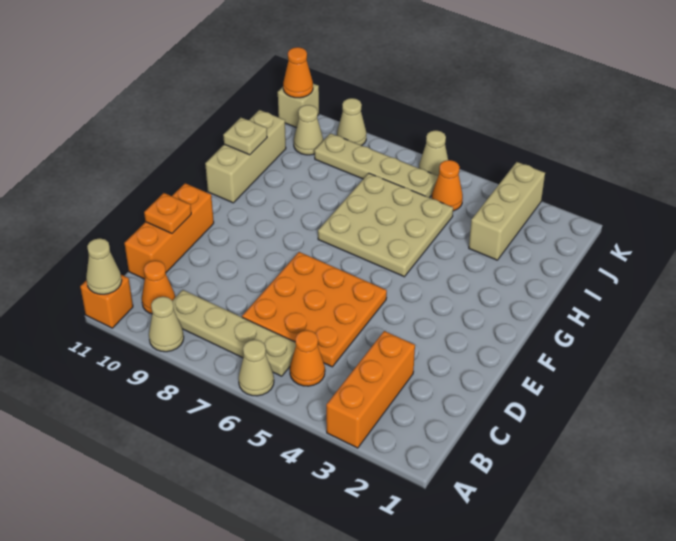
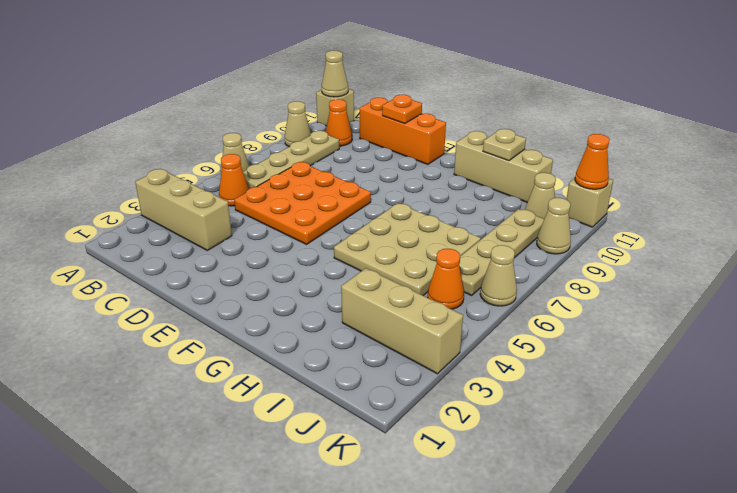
orange brick A3:C3 level 1 -> tan brick A3:C3 level 1
orange brick A11 level 1 -> tan brick A11 level 1

